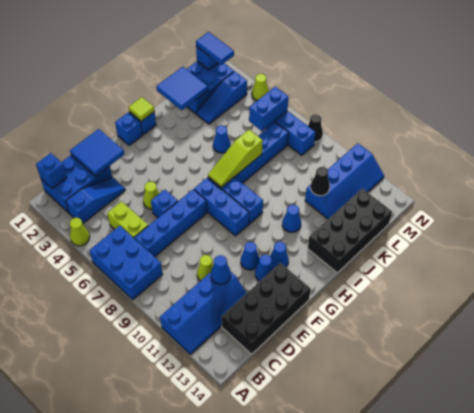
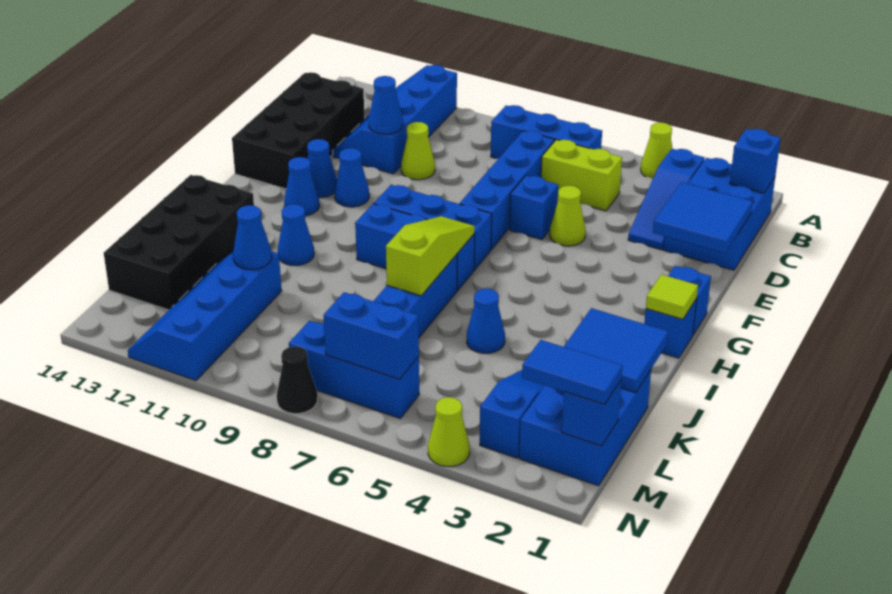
blue brick A6:B8 level 1 -> blue brick B6:B8 level 1
black cone K11 level 2 -> blue cone K11 level 2
blue brick L6:M6 level 2 -> blue brick M6:M7 level 2

